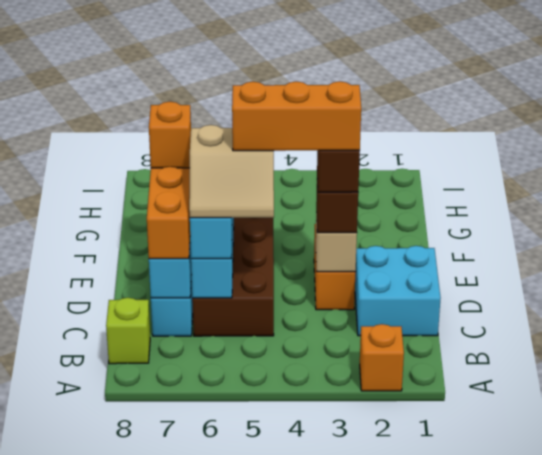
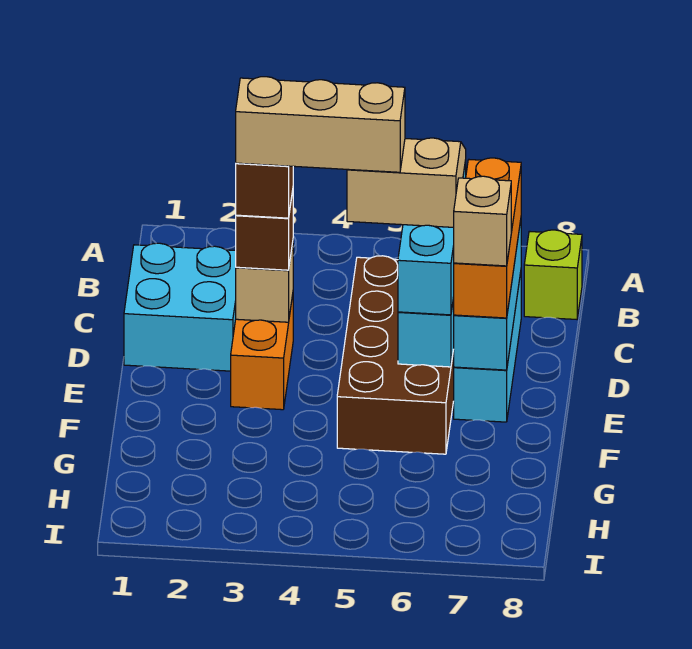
orange brick A2 level 1 -> none
orange brick D3:D5 level 5 -> tan brick D3:D5 level 5
orange brick E7 level 4 -> tan brick E7 level 4

